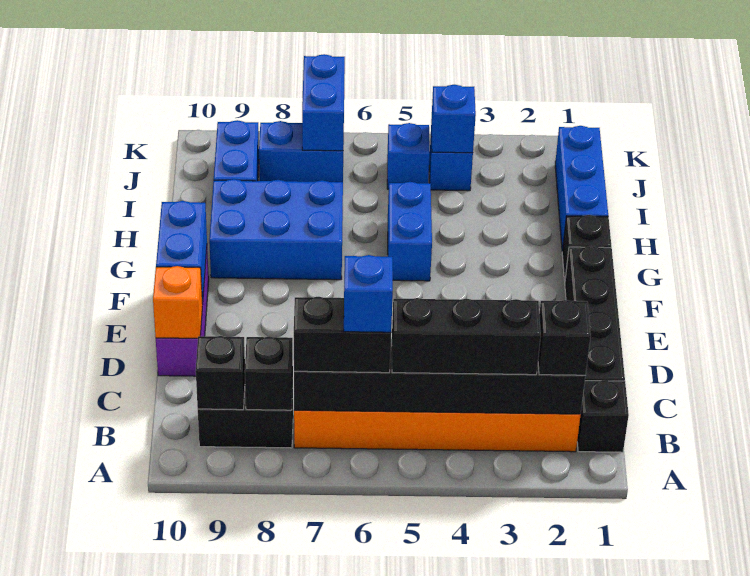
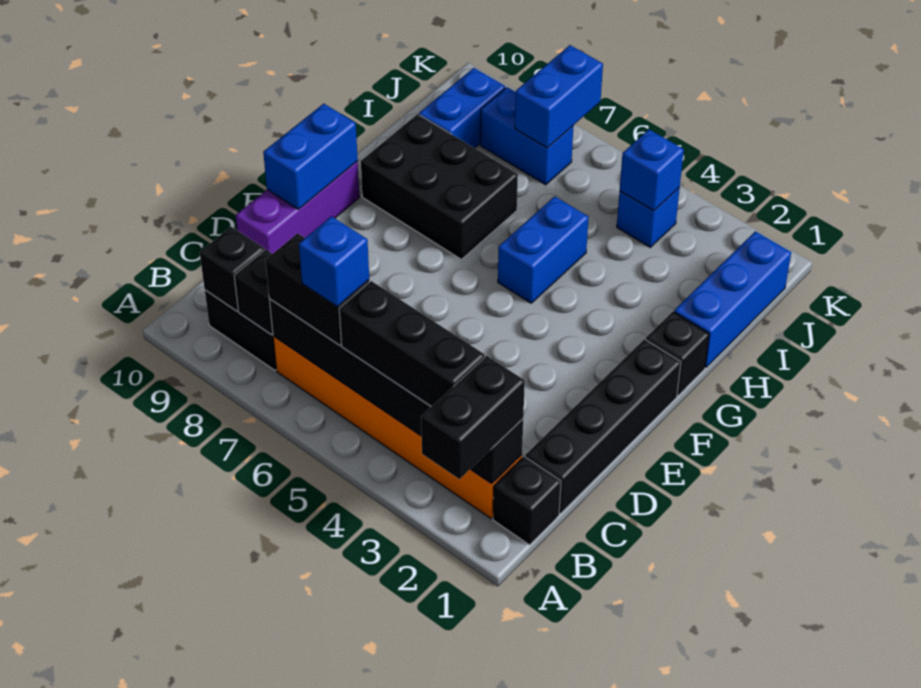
black brick B2 level 3 -> black brick A2:B2 level 3
orange brick D10 level 2 -> none
blue brick G7:H9 level 1 -> black brick G7:H9 level 1
blue brick J5 level 1 -> none

